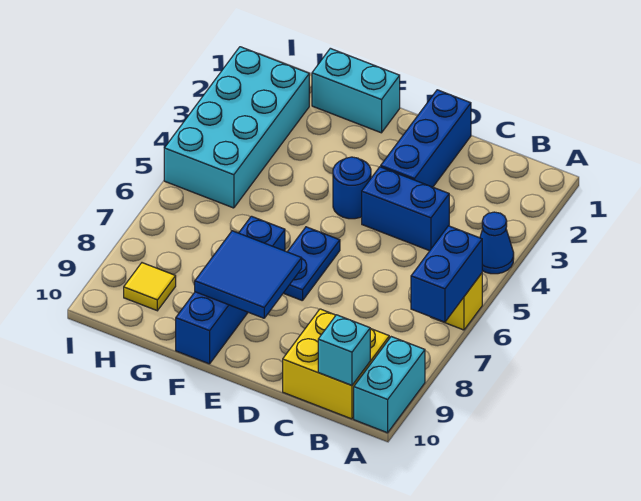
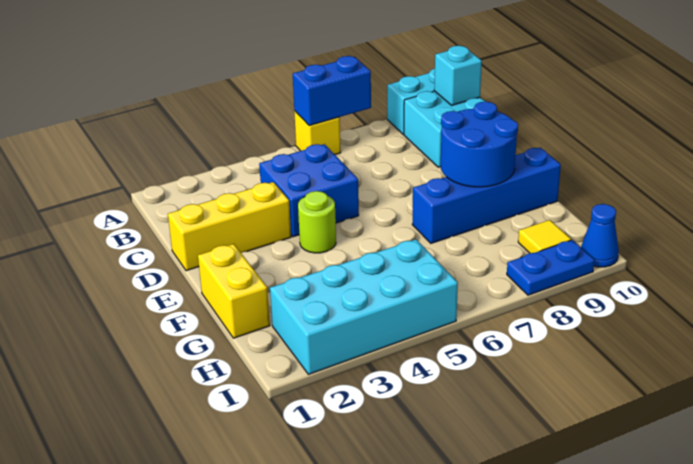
blue cone A4 level 1 -> blue cone I10 level 1
yellow brick B9:C10 level 1 -> cyan brick B9:C10 level 1
blue brick C4:D4 level 1 -> blue brick C4:D5 level 1
blue brick D1:D3 level 1 -> yellow brick D1:D3 level 1
blue round brick E4 level 1 -> lime round brick E4 level 1
blue plate E6:E7 level 1 -> blue plate I8:I9 level 1
blue tile E8:F9 level 2 -> blue round brick E8:F9 level 2
cyan brick F1:G1 level 1 -> yellow brick F1:G1 level 1

